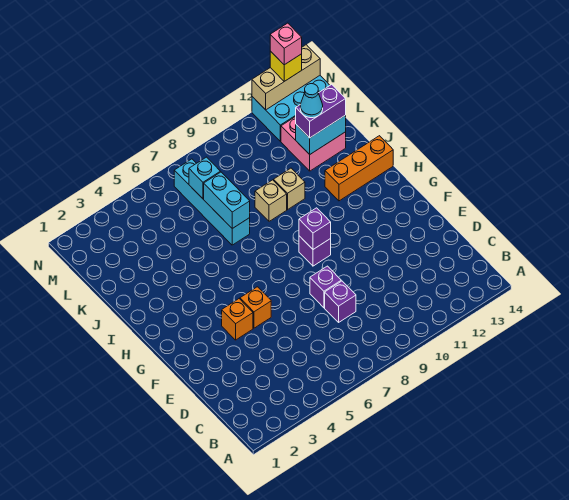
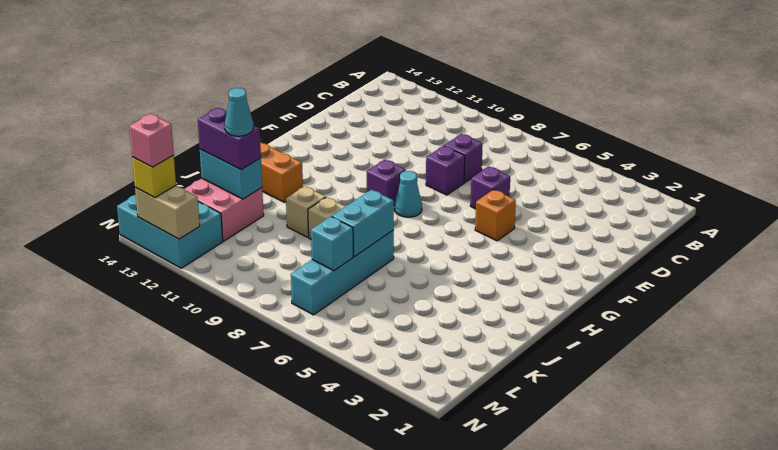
orange brick F4 level 1 -> none
none -> cyan cone G8 level 1
purple brick G9 level 2 -> purple brick E6 level 1
tan brick N12:N14 level 2 -> tan brick N12:N13 level 2

